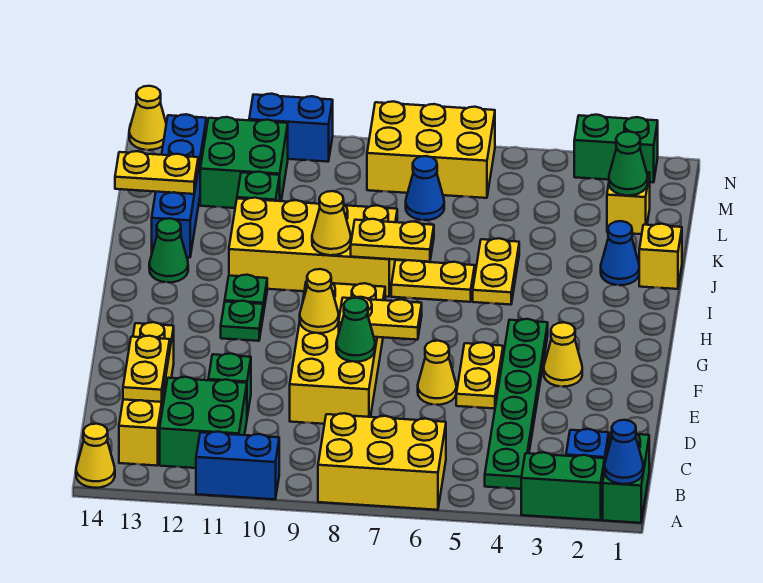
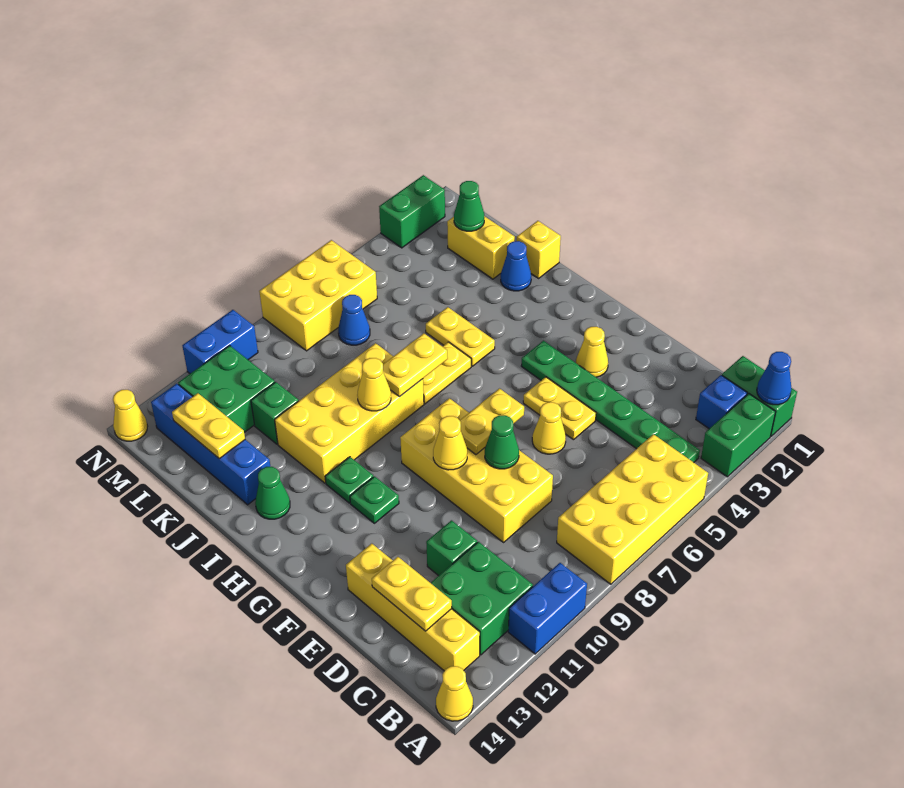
yellow brick A6:B8 level 1 -> yellow brick A5:B8 level 1
yellow plate K13:K14 level 2 -> yellow plate K13:L13 level 2
yellow brick L2 level 1 -> yellow brick K2:L2 level 1

